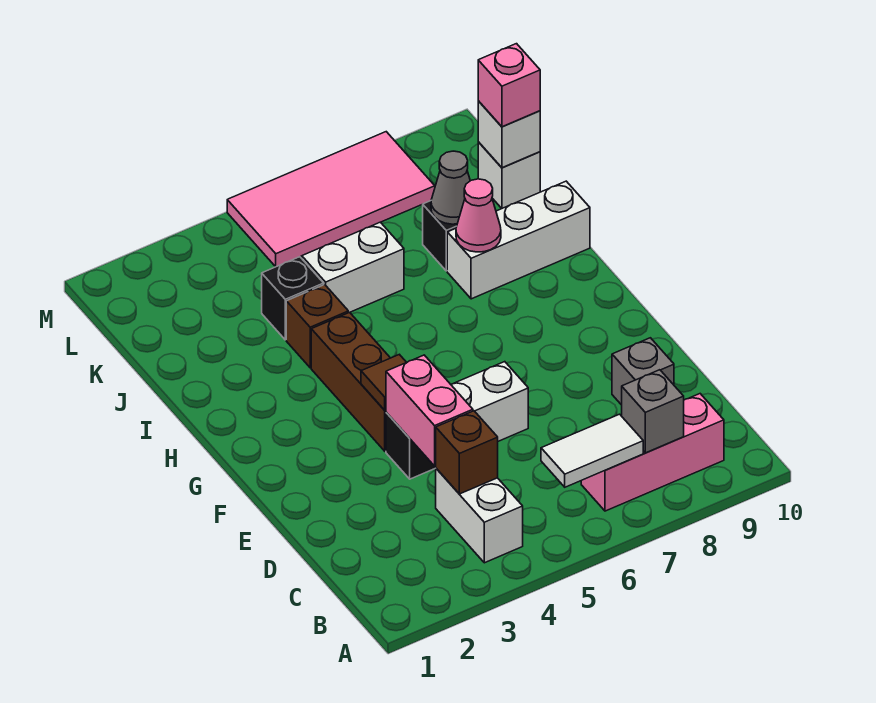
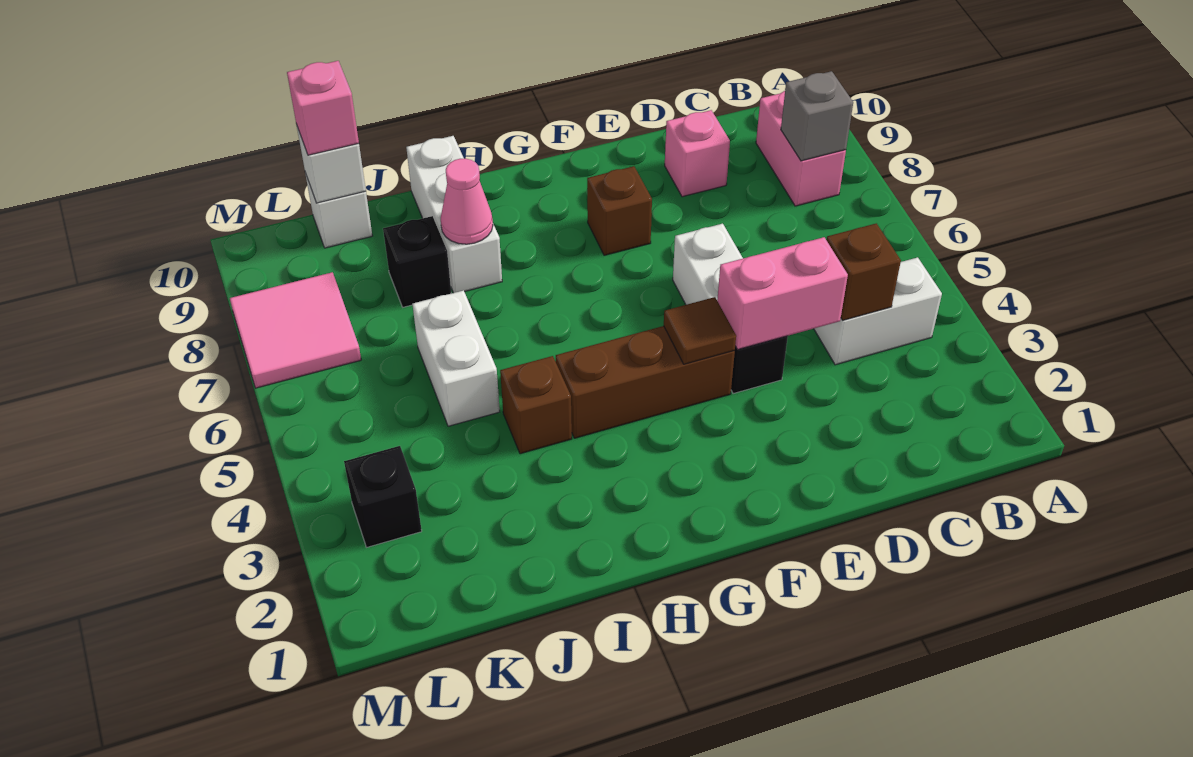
white tile B6:B7 level 2 -> none
pink brick B7:B9 level 1 -> pink brick B8:B9 level 1
grey brick D9 level 1 -> pink brick D9 level 1
none -> brown brick F8 level 1
black brick J4 level 1 -> black brick L3 level 1
grey cone J8 level 2 -> none
pink tile L5:M8 level 1 -> pink tile L7:M8 level 1

